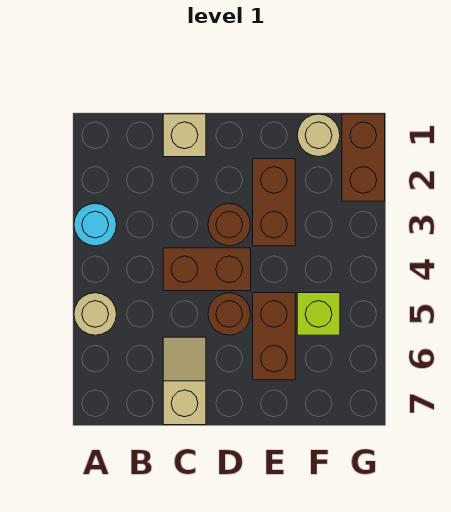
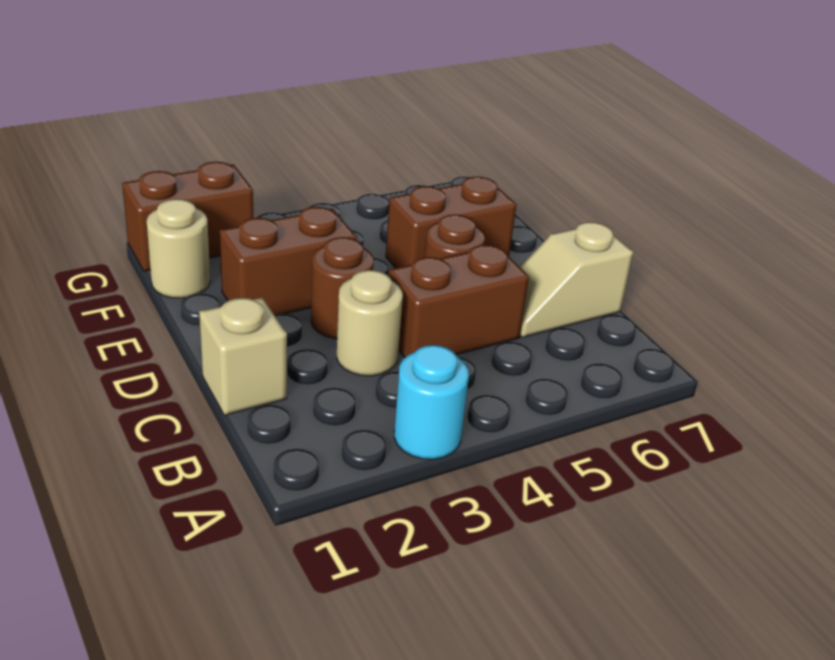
tan round brick A5 level 1 -> tan round brick C3 level 1
brown brick C4:D4 level 1 -> brown brick C4:C5 level 1
lime brick F5 level 1 -> none

